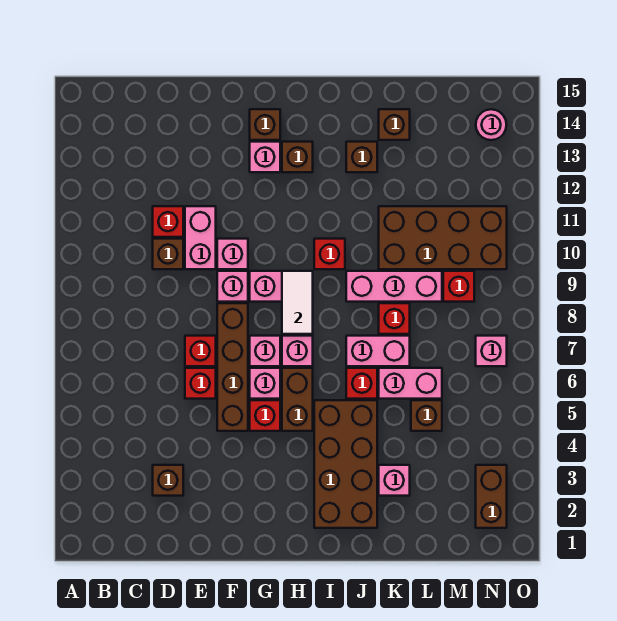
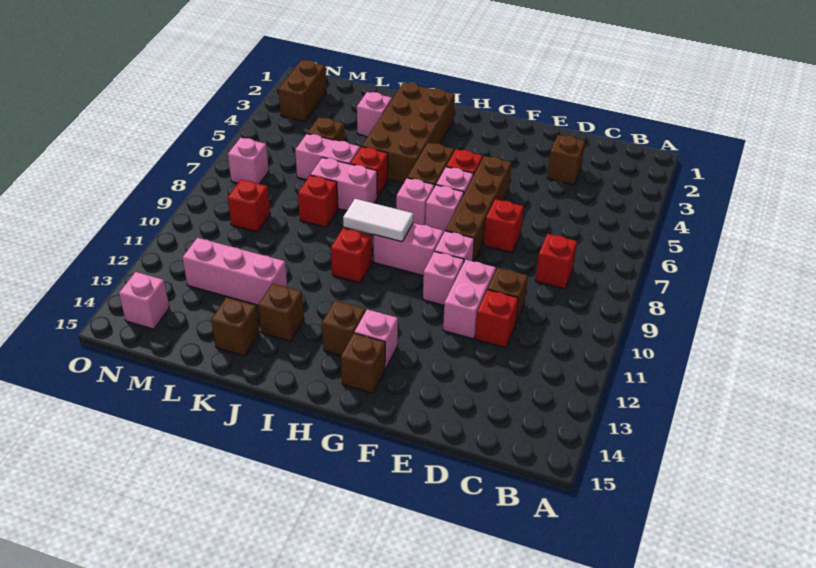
red brick E6 level 1 -> red brick C8 level 1
white tile H8:H9 level 2 -> white tile H9:I9 level 2
pink brick J9:L9 level 1 -> pink brick K12:M12 level 1
brown brick K10:N11 level 1 -> none
pink round brick N14 level 1 -> pink brick N14 level 1

